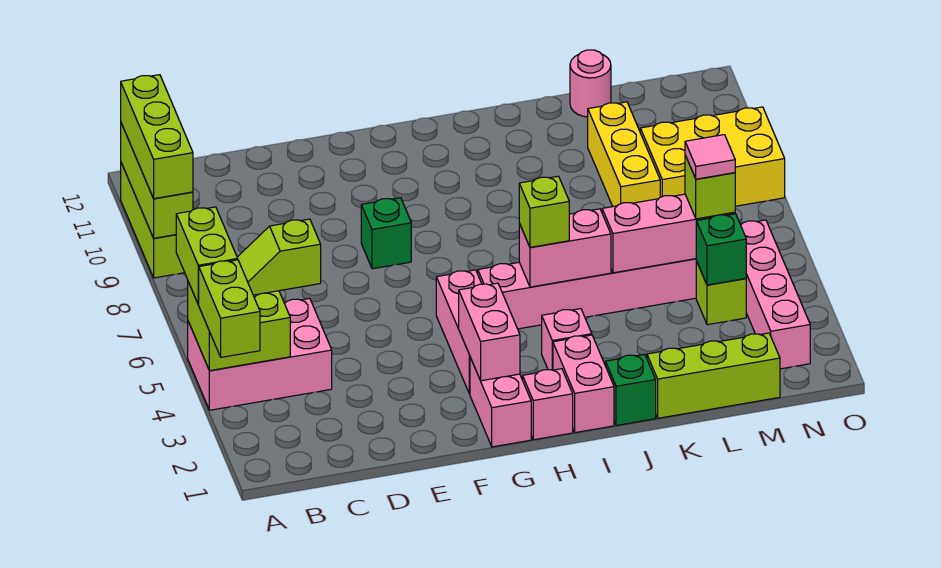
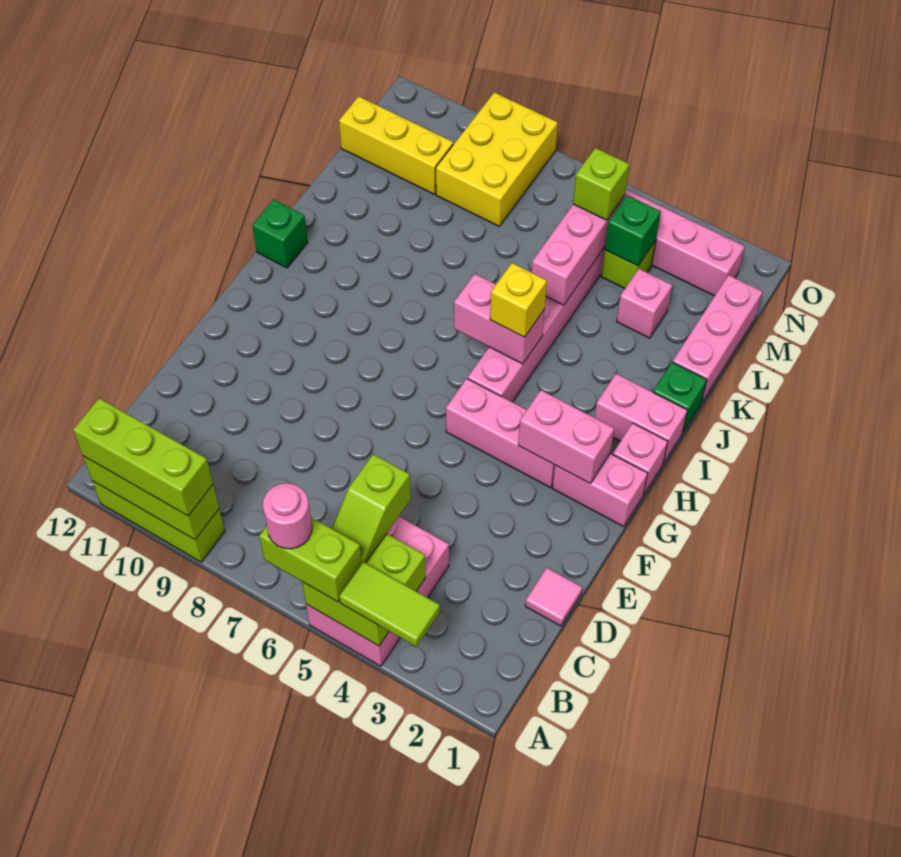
lime brick A3:A4 level 3 -> lime tile A3:A4 level 3
green brick F8 level 1 -> green brick I12 level 1
pink brick I3 level 1 -> pink brick L3 level 1
pink brick I5:J5 level 2 -> pink brick I5:I6 level 2
lime brick I5 level 3 -> yellow brick I5 level 3
lime brick K1:M1 level 1 -> pink brick K1:M1 level 1
yellow brick L8:L10 level 1 -> yellow brick M10:M12 level 1
pink round brick L12 level 1 -> pink round brick A6 level 4
pink tile M5 level 4 -> pink tile D1 level 1

